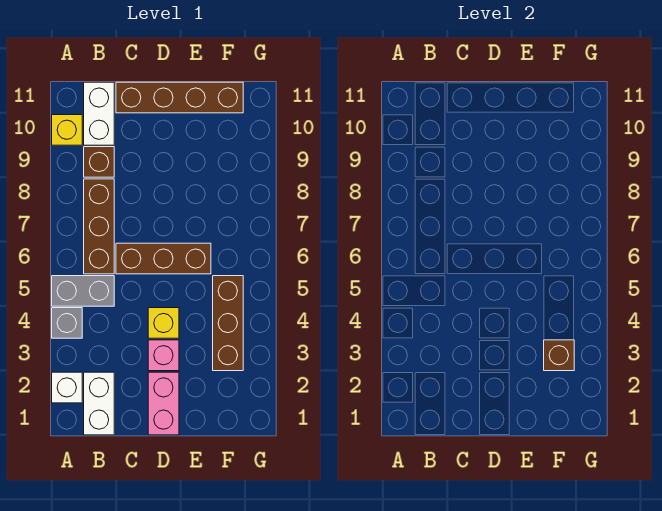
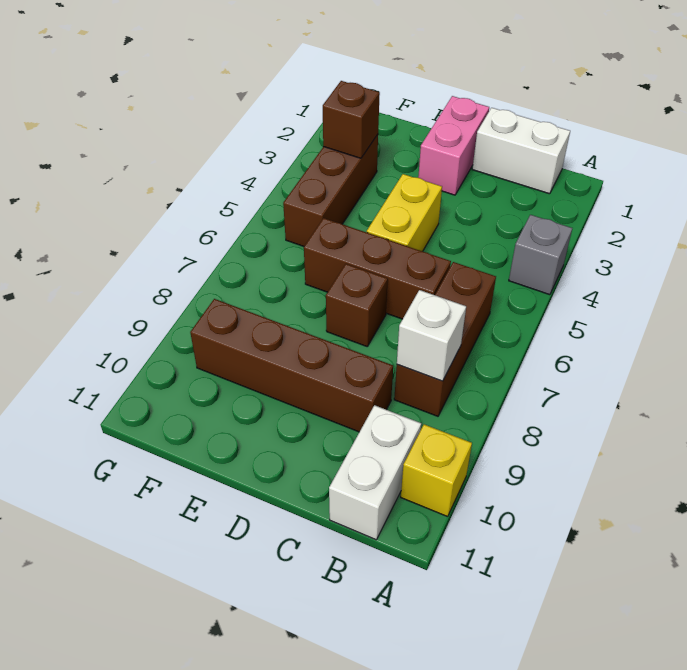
white brick A2 level 1 -> white brick B8 level 2
grey brick A5:B5 level 1 -> none
white brick B1:B2 level 1 -> white brick B1:C1 level 1
brown brick B9 level 1 -> brown brick D7 level 1
brown brick C11:F11 level 1 -> brown brick C9:F9 level 1
pink brick D3 level 1 -> none
yellow brick D4 level 1 -> yellow brick D4:D5 level 1

